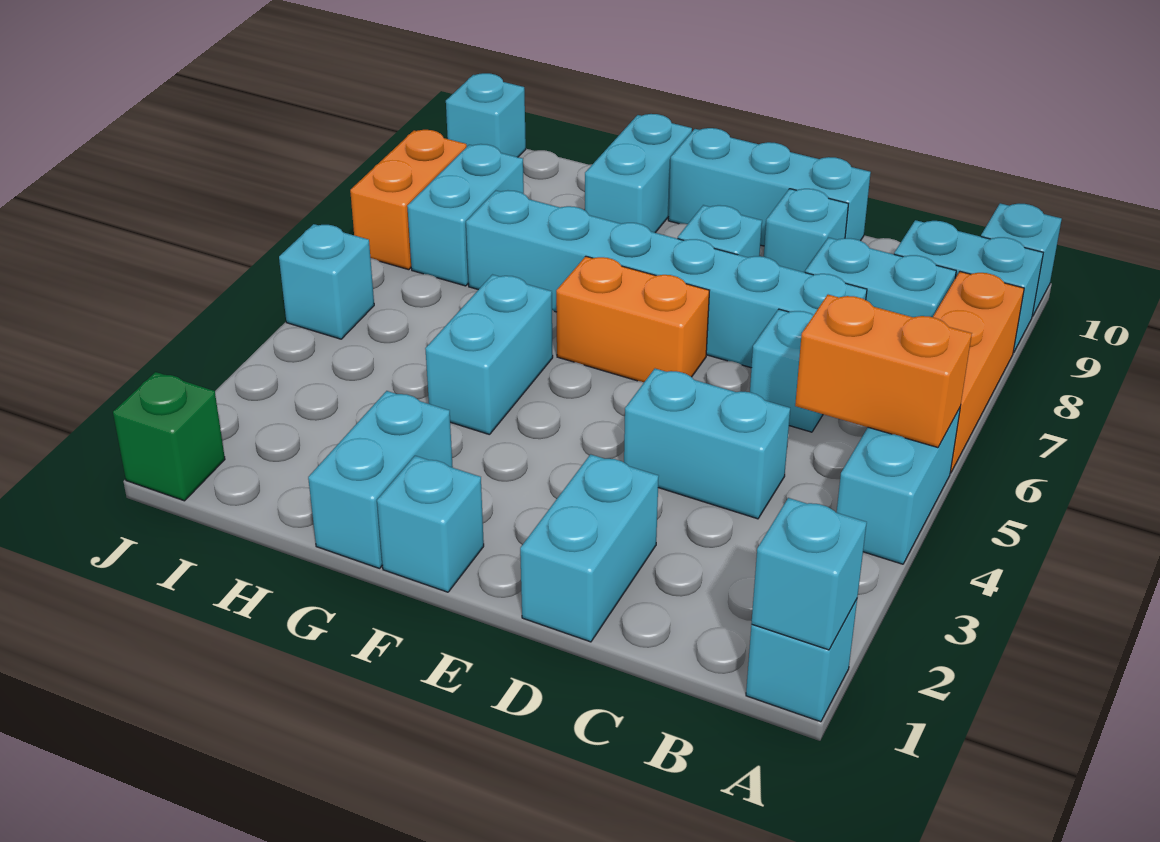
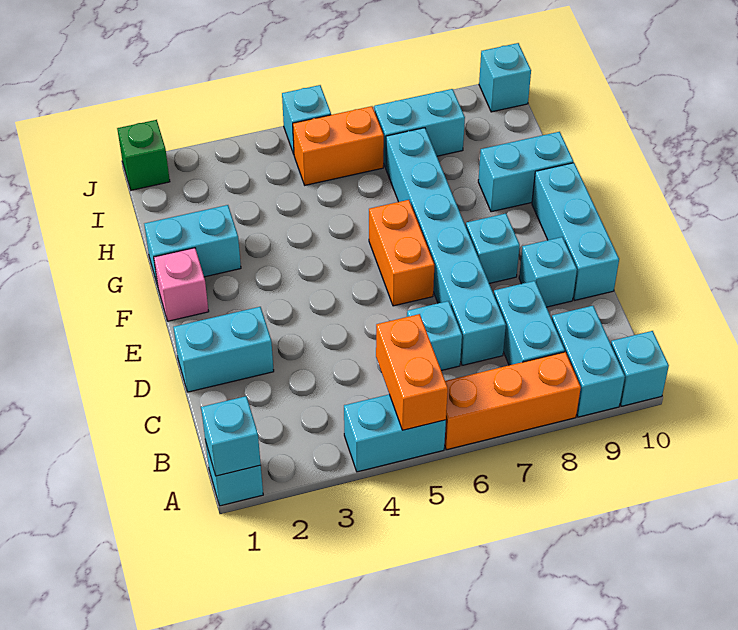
cyan brick C4:D4 level 1 -> none
cyan brick F1 level 1 -> pink brick F1 level 1
cyan brick G4:G5 level 1 -> none
orange brick J7:J8 level 1 -> orange brick I5:I6 level 1

